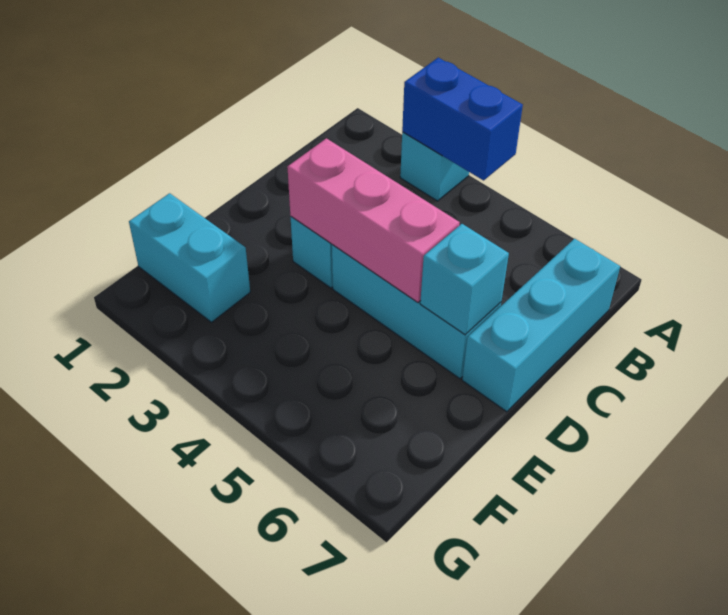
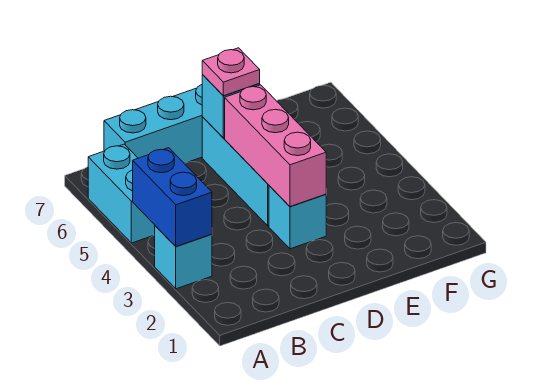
none -> pink plate D6 level 3
cyan brick F1:F2 level 1 -> cyan brick A5:A6 level 1

